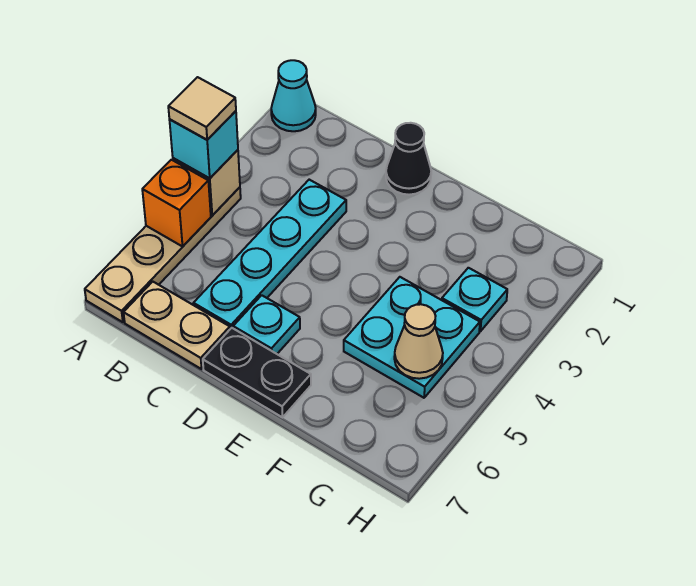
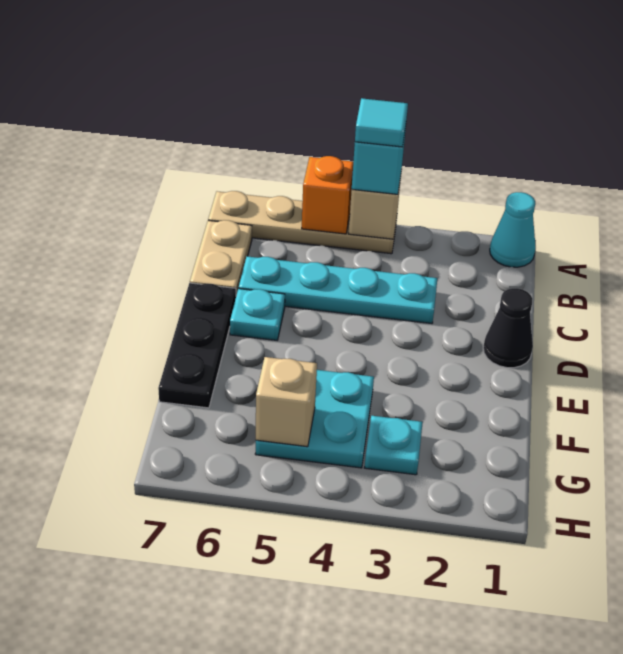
tan tile A4 level 4 -> cyan tile A4 level 4
black plate D7:E7 level 1 -> black plate D7:F7 level 1
tan cone G5 level 2 -> tan brick G5 level 2

